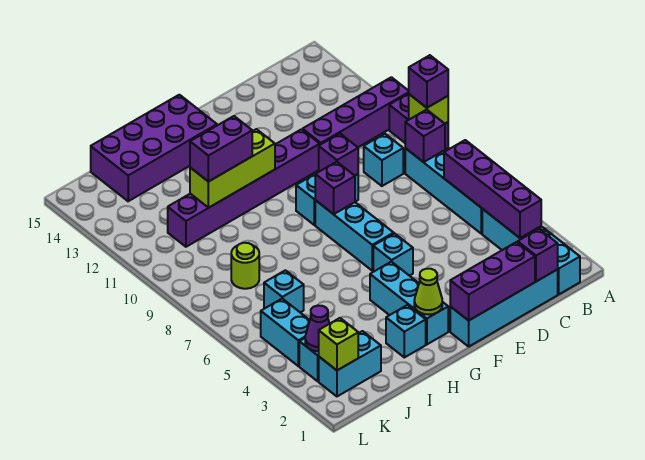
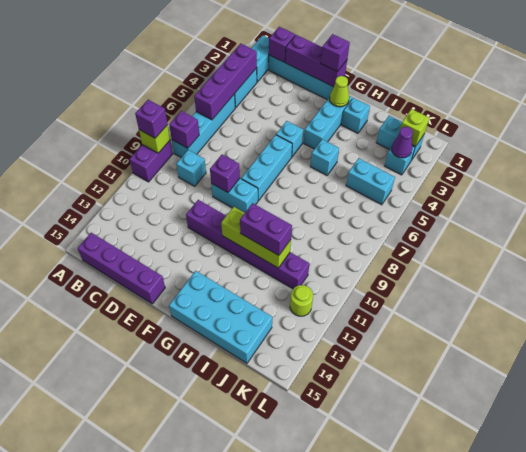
purple brick A11:D11 level 1 -> purple brick B15:E15 level 1
purple brick F8 level 2 -> purple brick F1 level 3
purple brick G14:J15 level 1 -> cyan brick G14:J15 level 1
cyan brick J6 level 1 -> cyan brick H5 level 1
lime round brick J8 level 1 -> lime round brick K12 level 1
cyan brick K4:K5 level 1 -> cyan brick J5:K5 level 1

